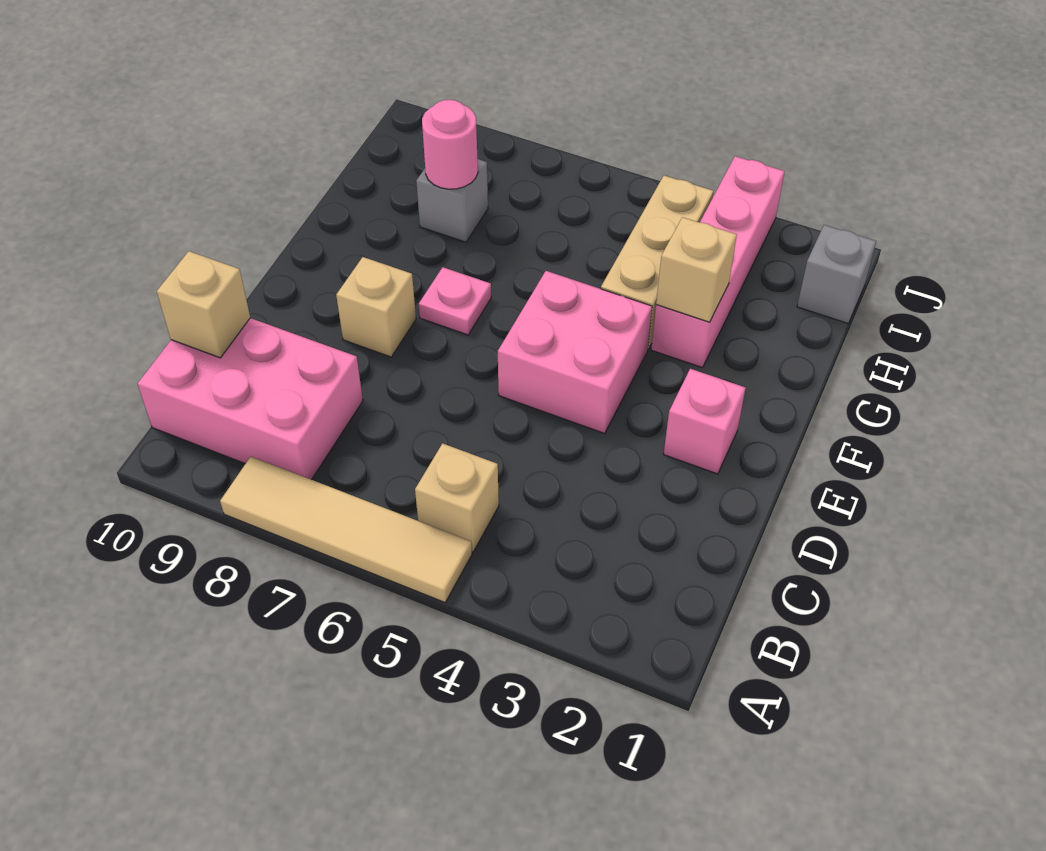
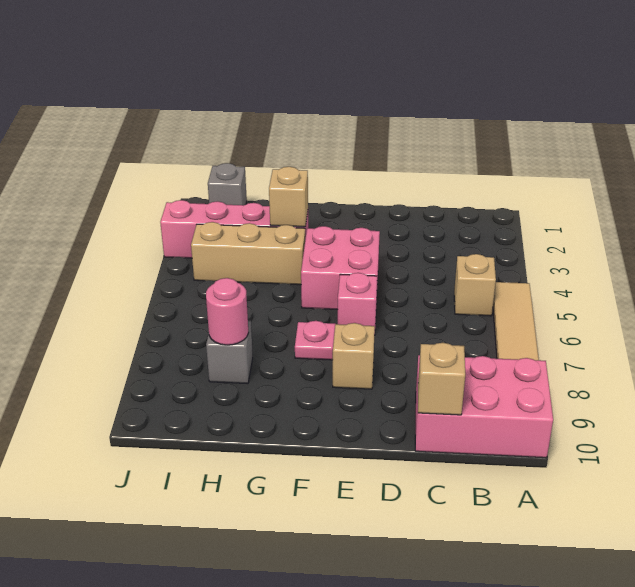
pink brick B8:C10 level 1 -> pink brick A9:C10 level 1
pink brick E2 level 1 -> pink brick E6 level 1

